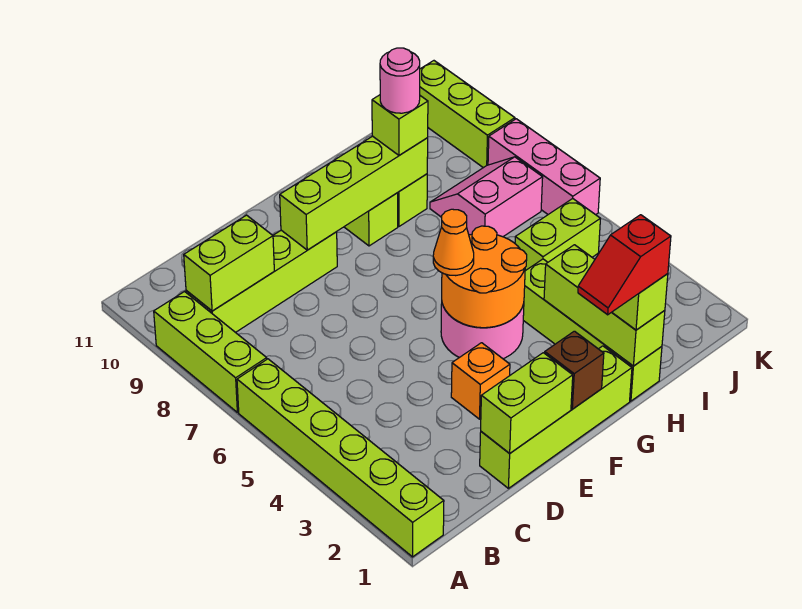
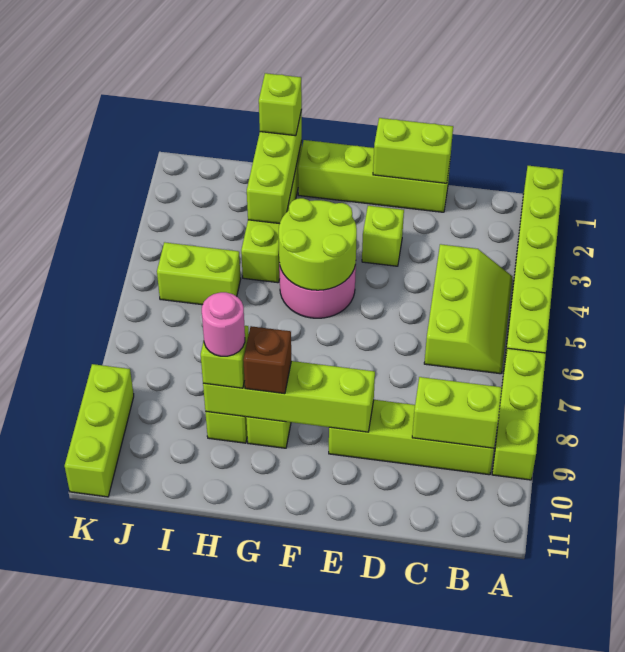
none -> lime slope B4:C6 level 1 top C
orange brick E3 level 1 -> lime brick E3 level 1
brown brick F1 level 2 -> brown brick G9 level 3
orange round brick F4:G5 level 2 -> lime round brick F4:G5 level 2
orange cone F5 level 3 -> none
red slope G1:H1 level 4 top H -> none
pink slope I7:J8 level 1 top 7 -> none
pink brick K6:K8 level 1 -> none

